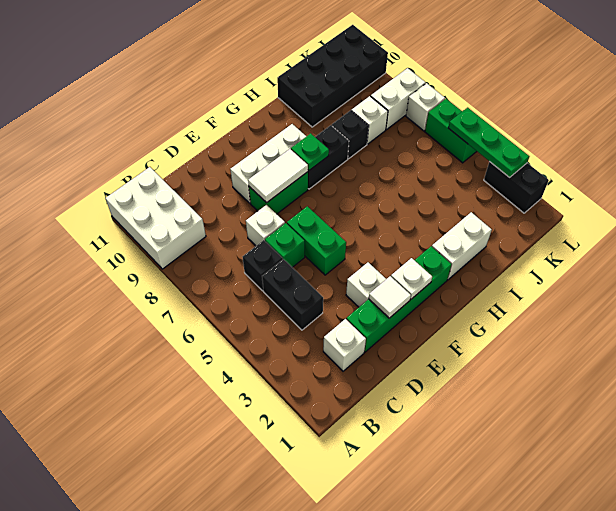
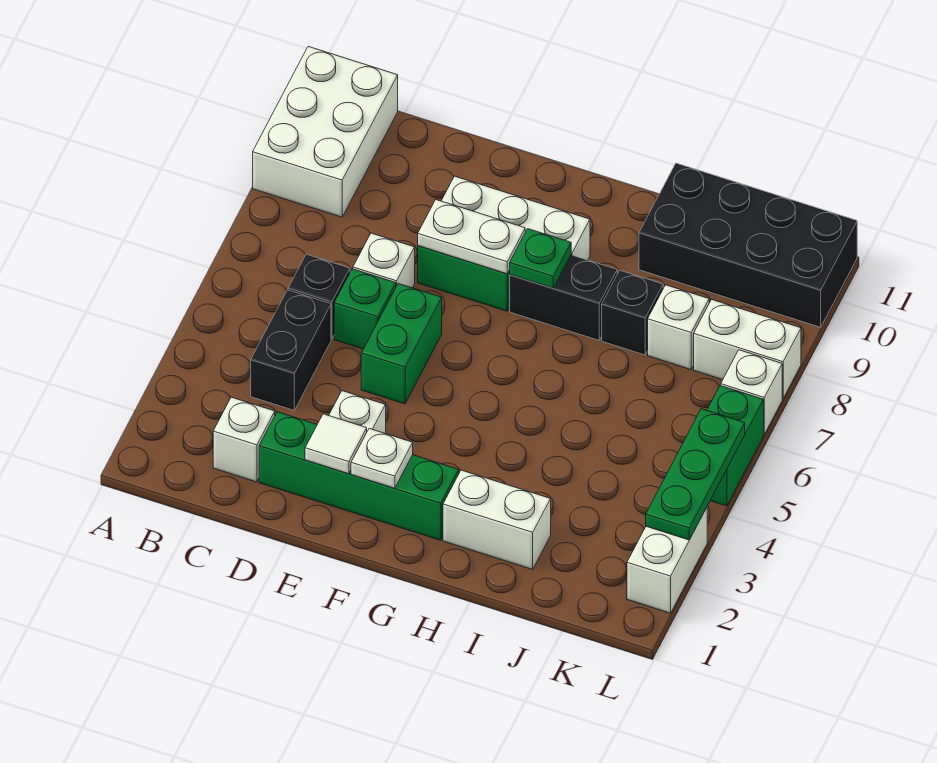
white tile E8:F8 level 2 -> white plate E8:F8 level 2
black brick L2:L3 level 1 -> white brick L2:L3 level 1

